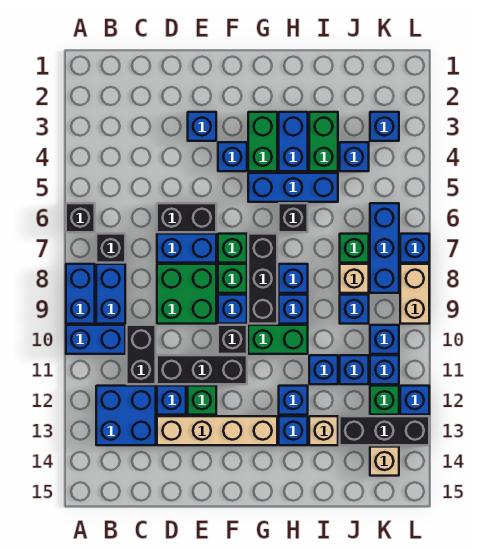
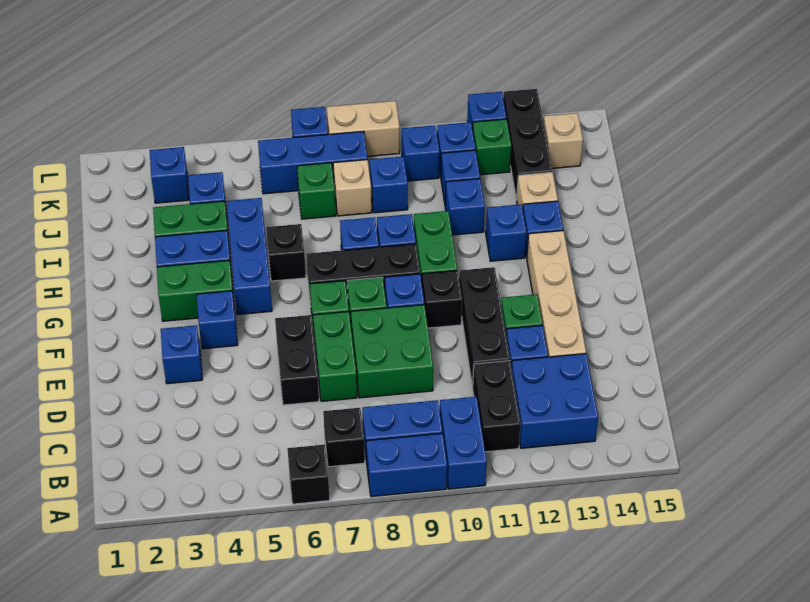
black brick C10:C11 level 1 -> black brick B11:C11 level 1
blue brick D7:E7 level 1 -> green brick D7:E7 level 1

